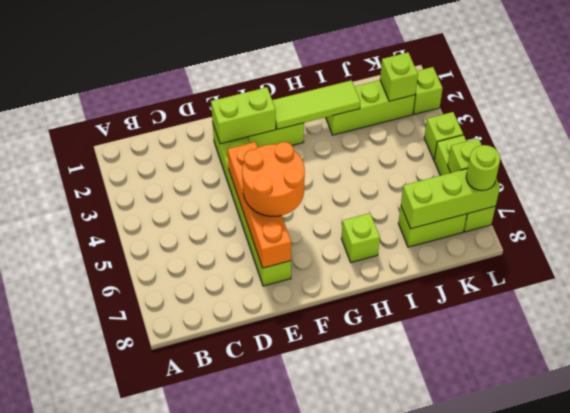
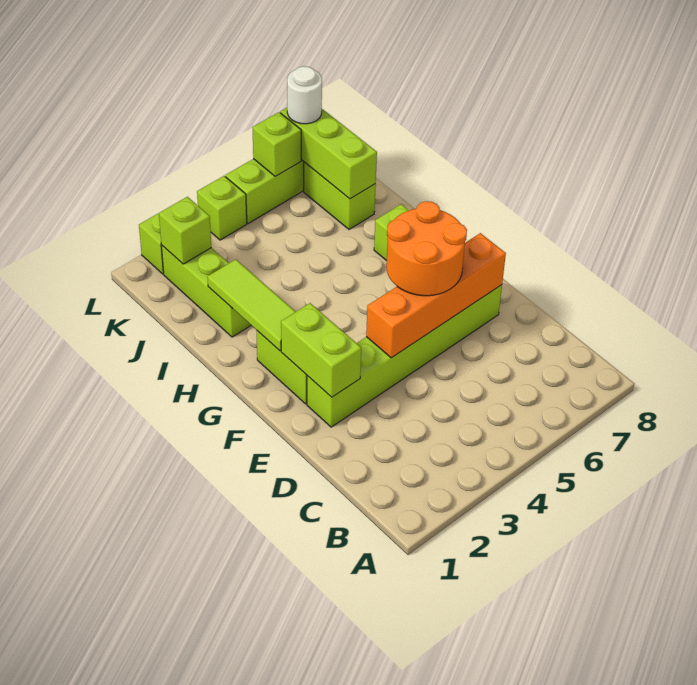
lime round brick L7 level 3 -> white round brick L7 level 3

